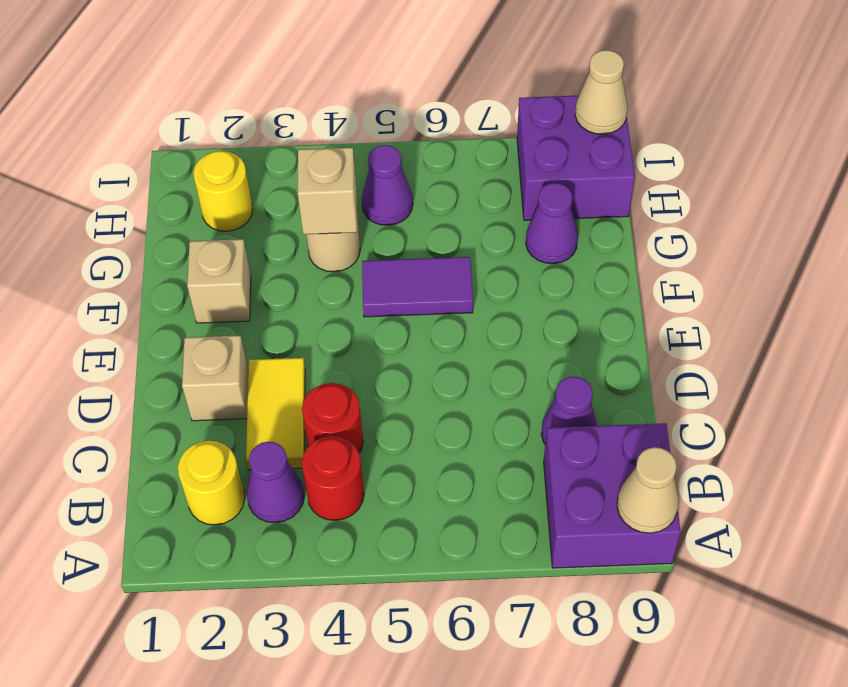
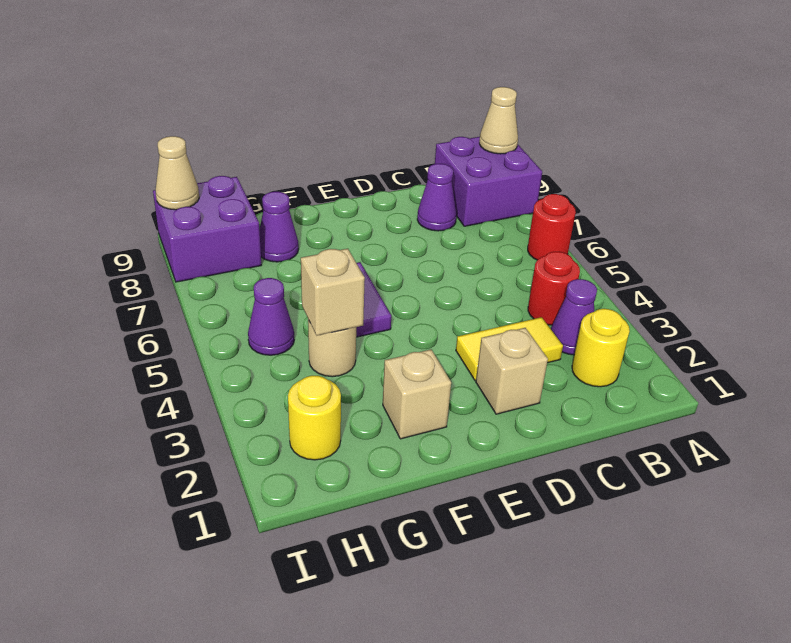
red round brick C4 level 1 -> red round brick A6 level 1

